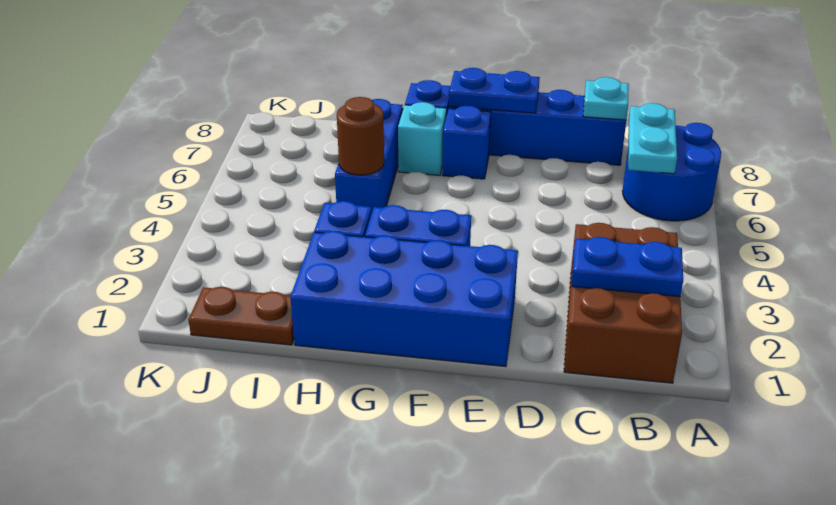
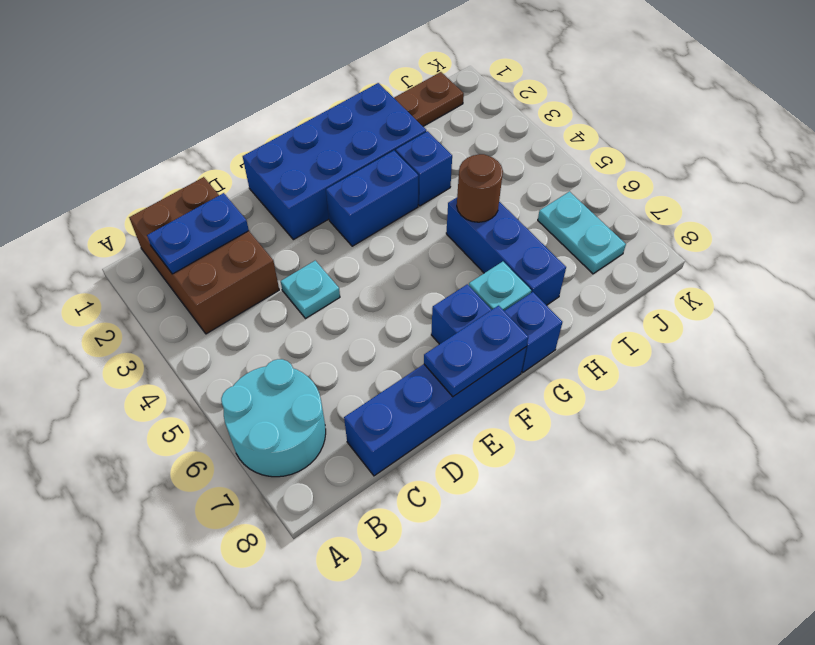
blue round brick A6:B7 level 1 -> cyan round brick A6:B7 level 1
cyan plate B6:B7 level 2 -> cyan plate J6:J7 level 1
cyan plate C8 level 2 -> cyan plate D4 level 1

